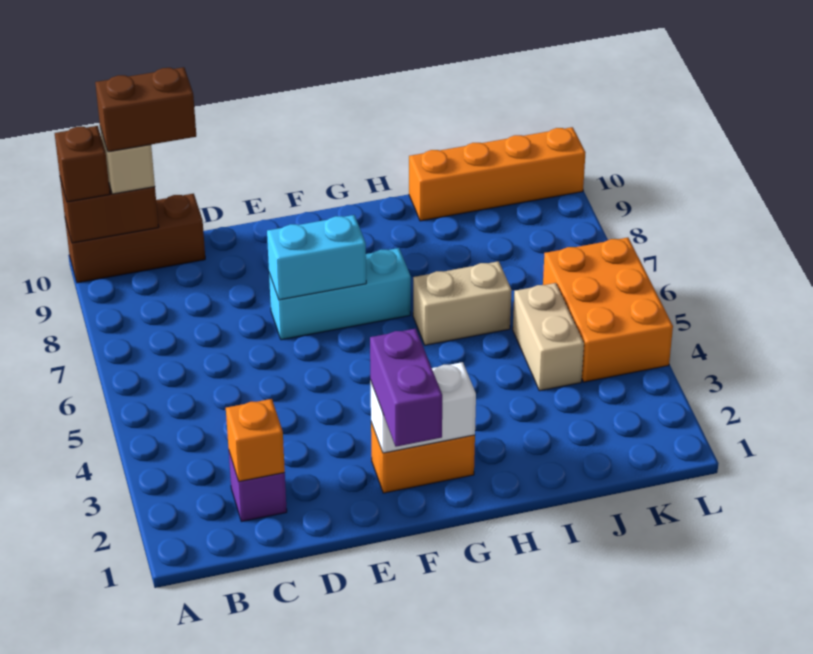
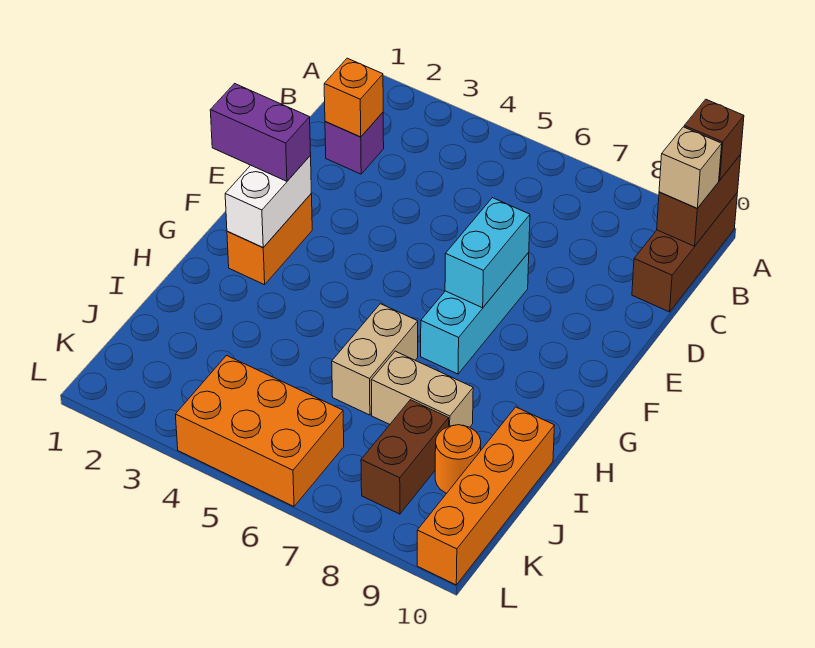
brown brick B10:C10 level 4 -> brown brick J8:K8 level 1
tan brick J4:J5 level 1 -> tan brick I7:I8 level 1
none -> orange round brick J9 level 1

